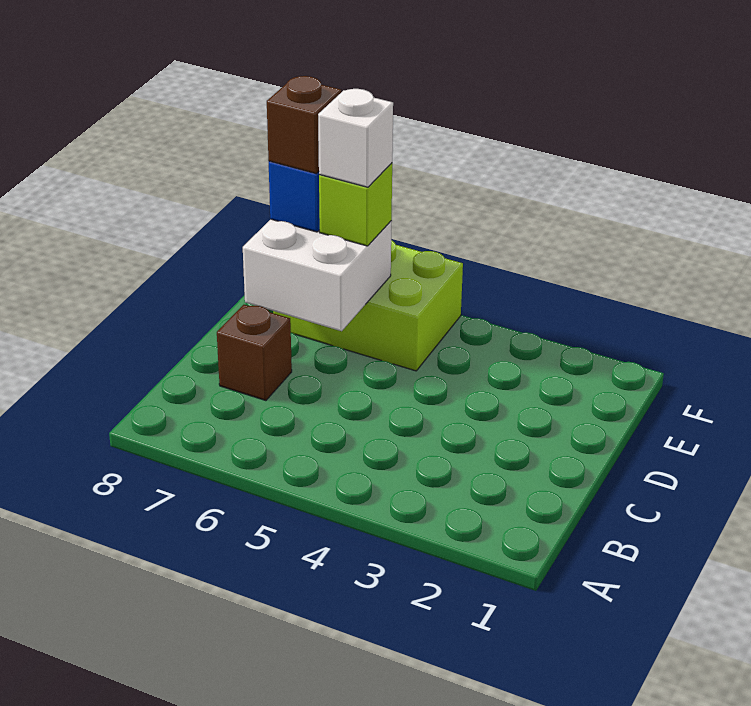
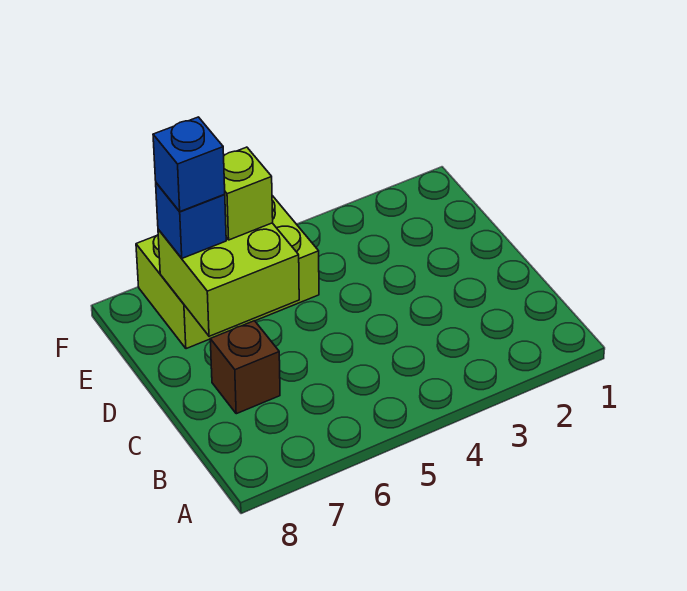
white brick D6:E7 level 2 -> lime brick D6:E7 level 2
white brick E6 level 4 -> none
brown brick E7 level 4 -> blue brick E7 level 4

